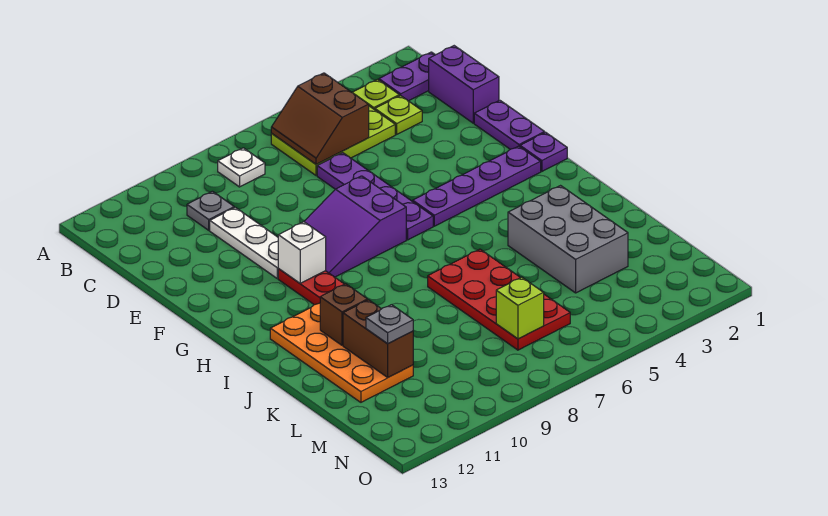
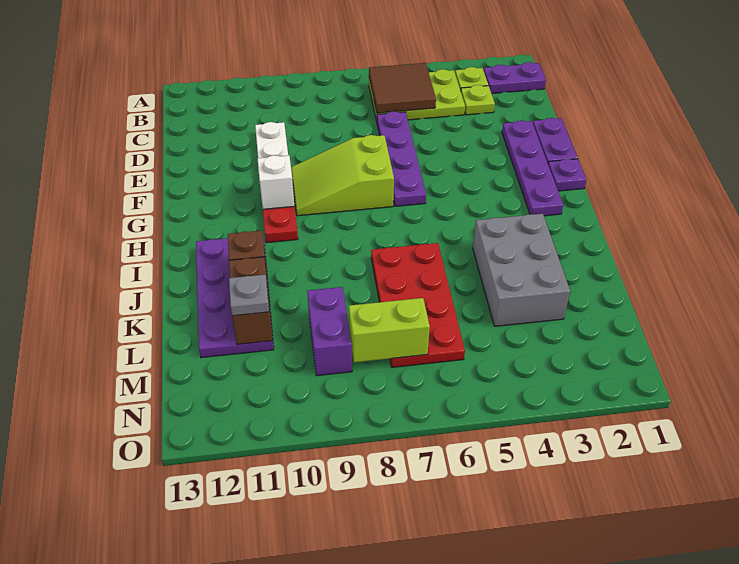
brown slope B5:C6 level 2 top 5 -> brown tile B5:C6 level 2
white plate B8 level 1 -> none
purple brick C1:D1 level 1 -> purple brick L9:M9 level 1
grey plate C10 level 1 -> none
purple slope F7:G9 level 1 top 7 -> lime slope F7:G9 level 1 top 7
purple plate G2:G5 level 1 -> purple plate E2:H2 level 1
orange plate I11:L12 level 1 -> purple plate I11:L12 level 1
lime brick M7 level 2 -> lime brick M7:M8 level 2

